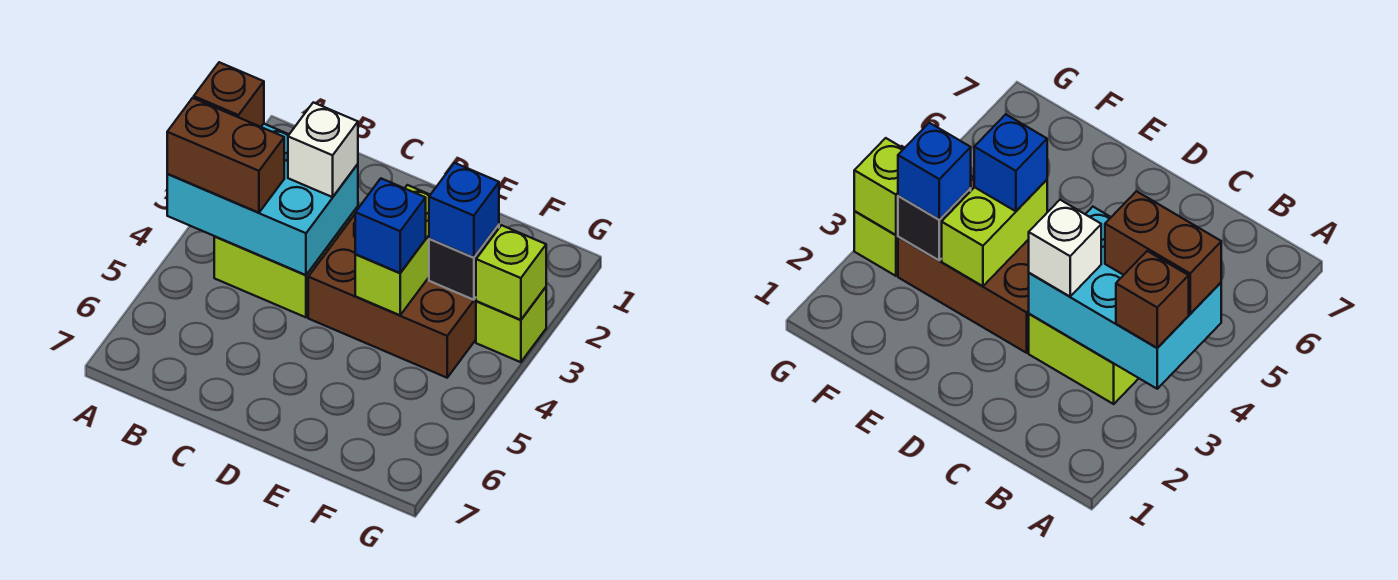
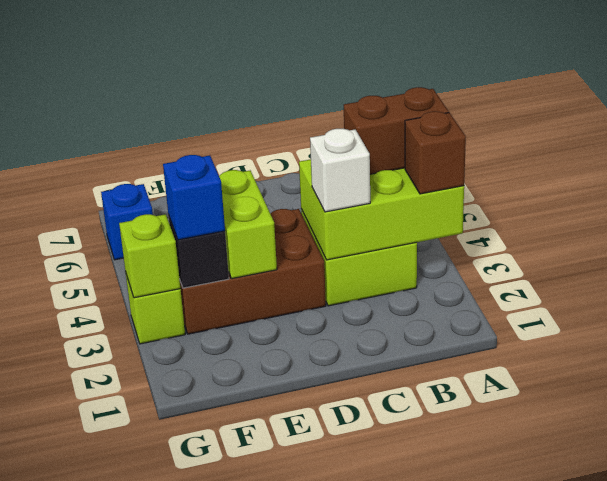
cyan brick A3:C4 level 2 -> lime brick A3:C4 level 2
blue brick E4 level 3 -> blue brick G6 level 1

